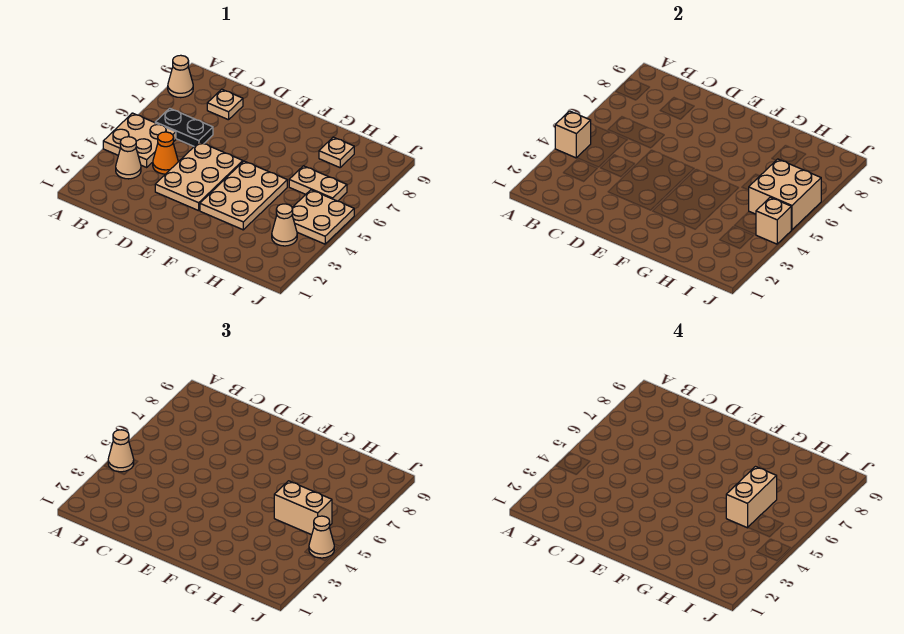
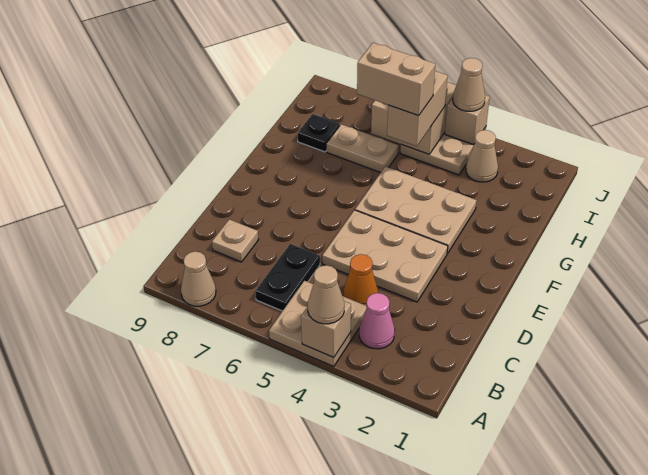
tan cone B3 level 1 -> pink cone B3 level 1
tan plate H6:I6 level 1 -> tan plate H6:H7 level 1
tan plate H8 level 1 -> black plate H8 level 1

